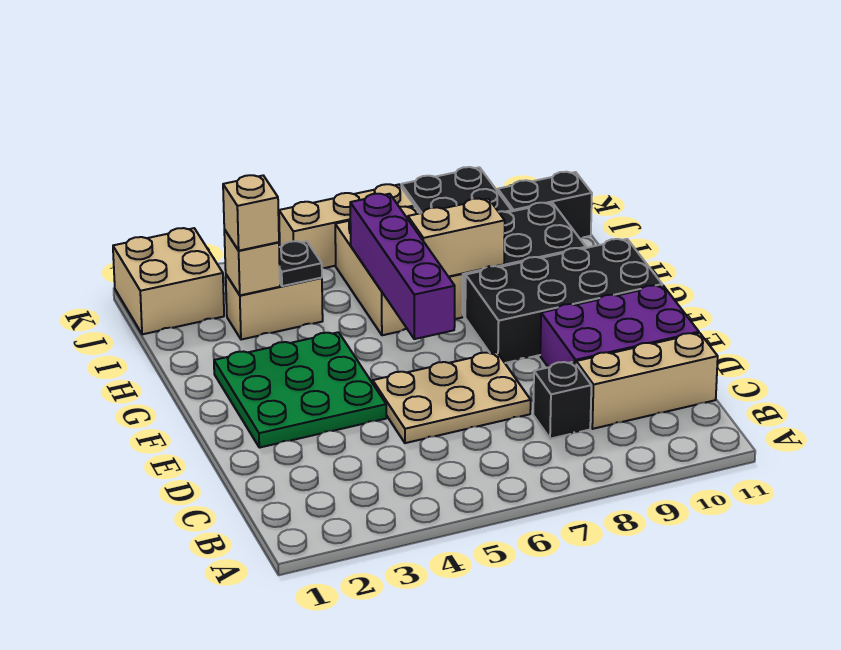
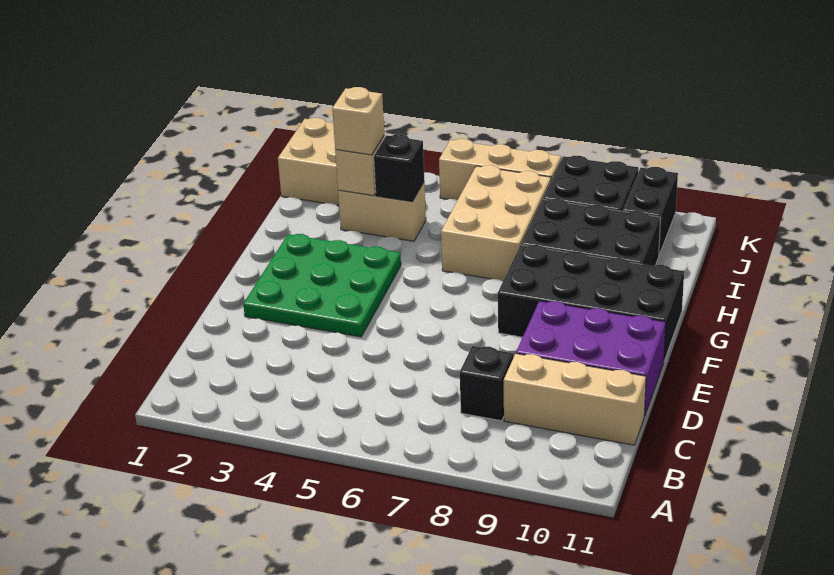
tan plate D5:E7 level 1 -> none
purple brick F6:I6 level 2 -> none
tan brick H7:H8 level 2 -> none
black plate I4 level 2 -> black brick I4 level 2
black brick J10:J11 level 1 -> black brick J10:K10 level 1

